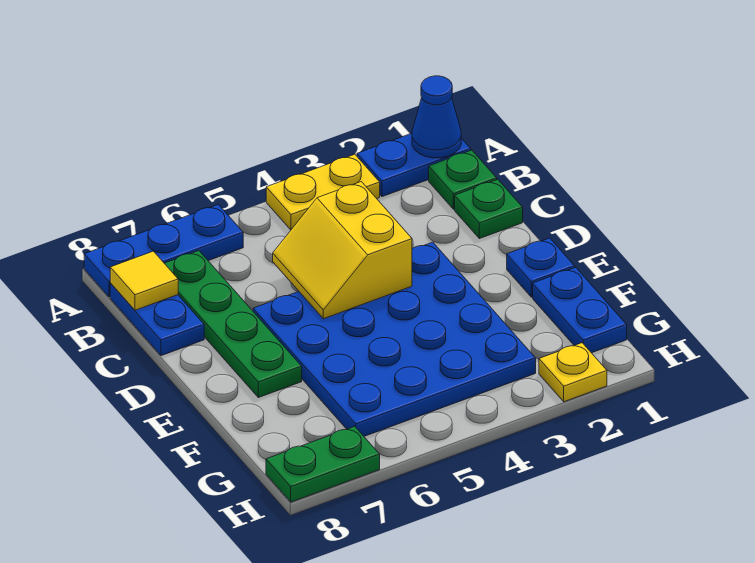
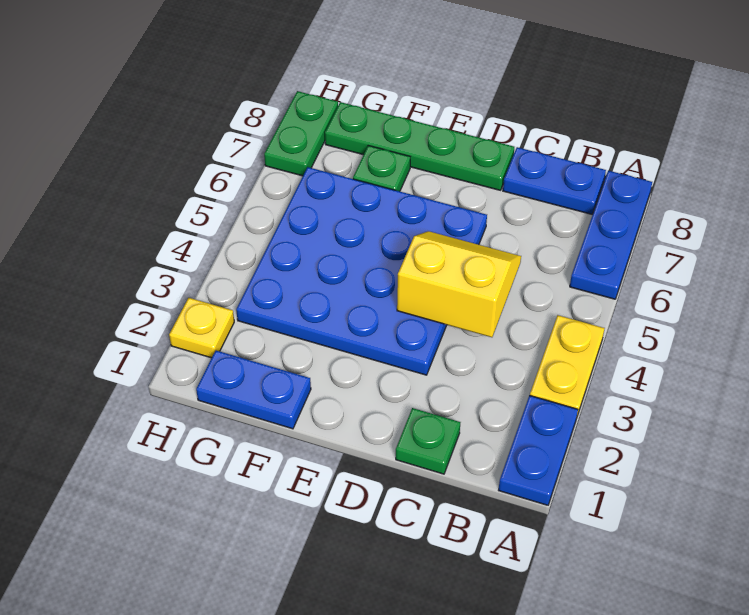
blue cone A1 level 2 -> none
green plate B1 level 1 -> green plate F7 level 1
green plate B7:E7 level 1 -> green plate D8:G8 level 1
yellow tile B8 level 2 -> none
blue plate E1 level 1 -> none

